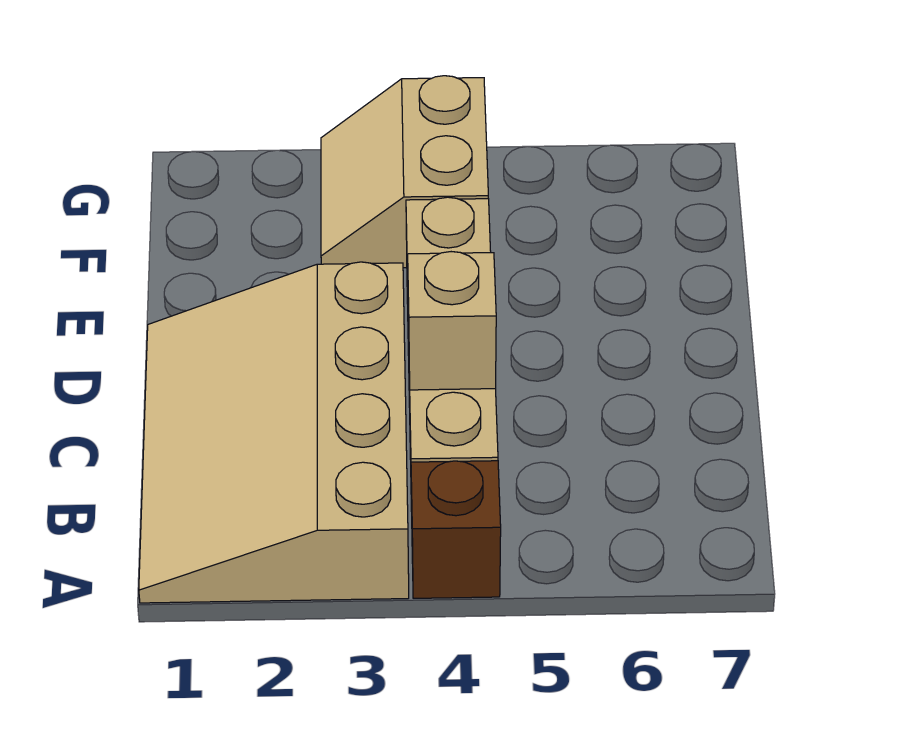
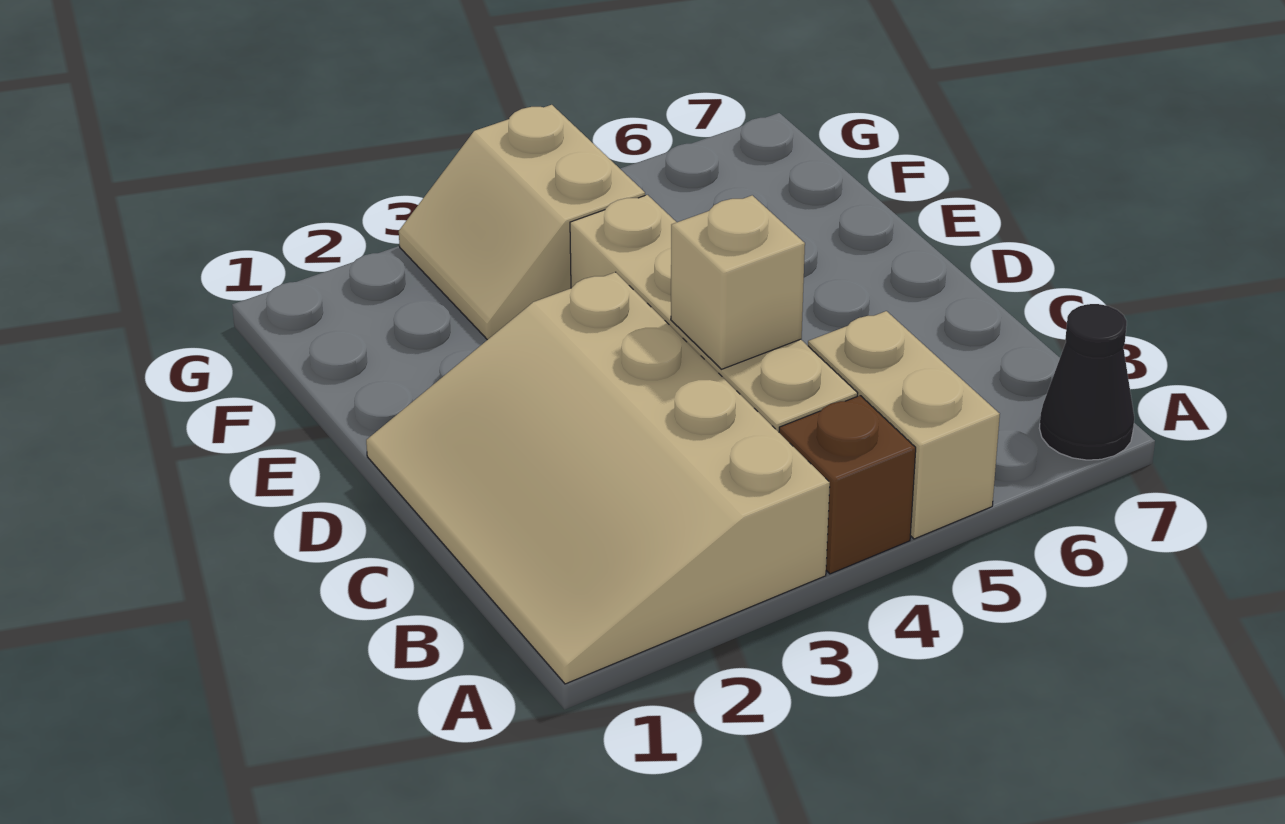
none -> tan brick A5:B5 level 1
none -> black cone A7 level 1

